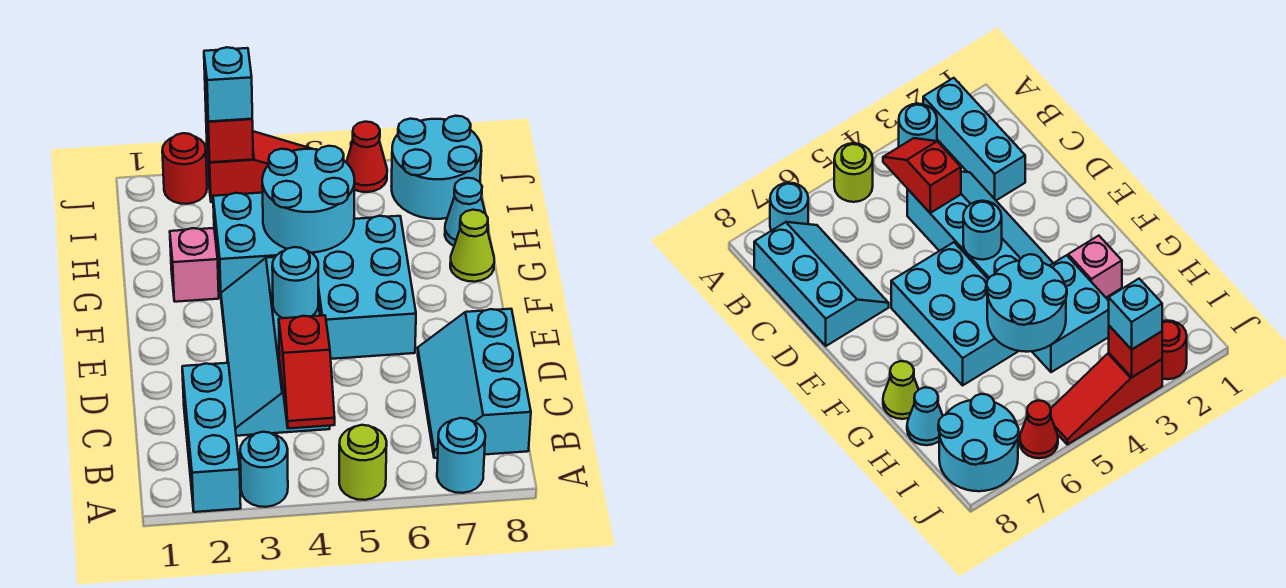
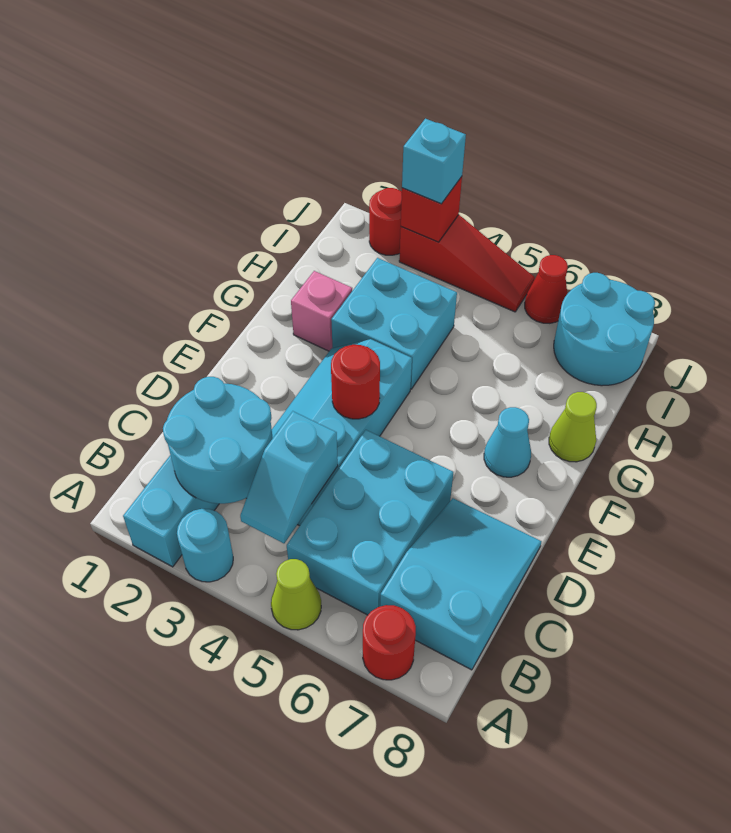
lime round brick A5 level 1 -> lime cone A5 level 1
cyan round brick A7 level 1 -> red round brick A7 level 1
red slope B4:C4 level 2 top C -> cyan slope B4:C4 level 2 top C
cyan slope B7:D8 level 1 top 8 -> cyan slope B7:D8 level 1 top B
cyan round brick E4 level 2 -> red round brick E4 level 2
cyan brick E5:G6 level 1 -> cyan brick B5:D6 level 1
cyan round brick G4:H5 level 2 -> cyan round brick B2:C3 level 2
cyan cone H8 level 1 -> cyan cone F7 level 1

